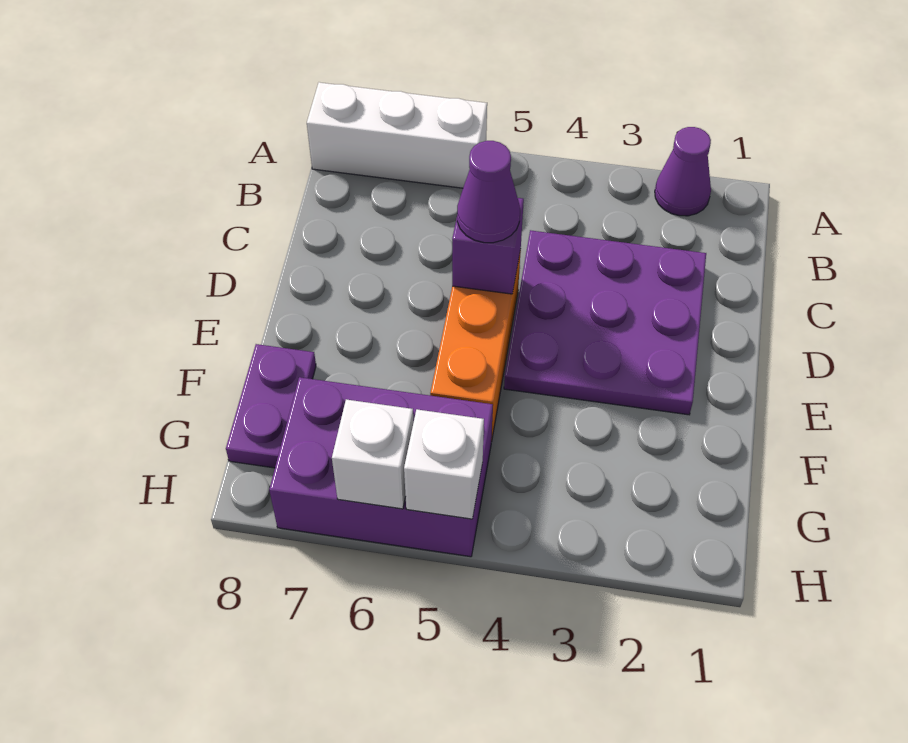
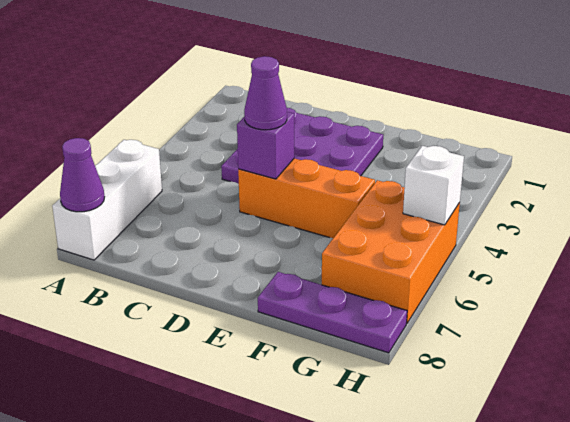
purple cone A2 level 1 -> purple cone A8 level 2
purple plate F8:G8 level 1 -> purple plate F8:H8 level 1
purple brick G5:H7 level 1 -> orange brick G5:H7 level 1
white brick H6 level 2 -> none

